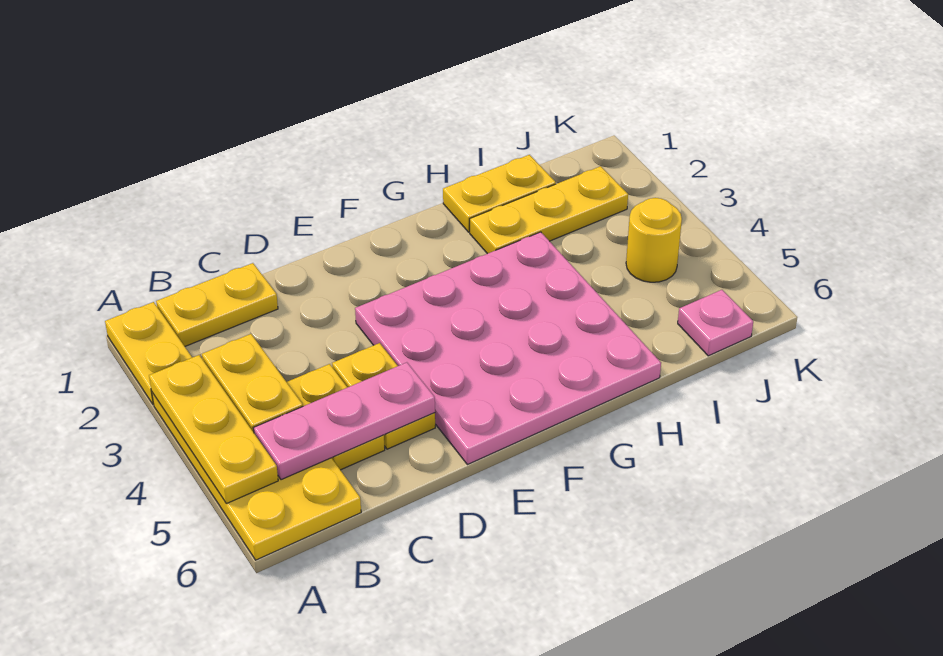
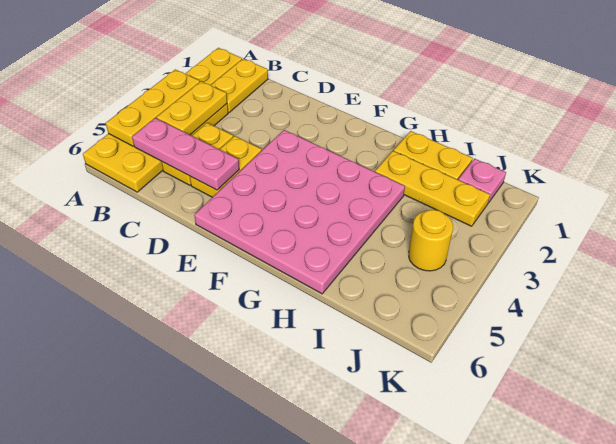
yellow plate B1:C1 level 1 -> yellow plate B1:B2 level 1
pink plate J6 level 1 -> pink plate J1 level 1

